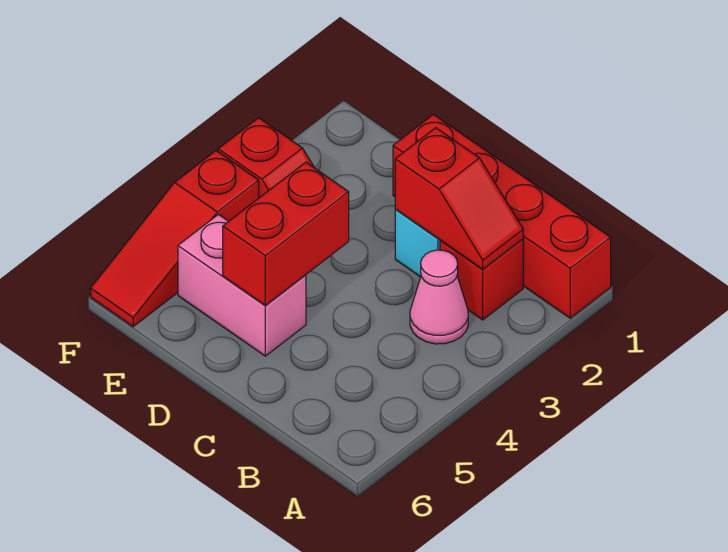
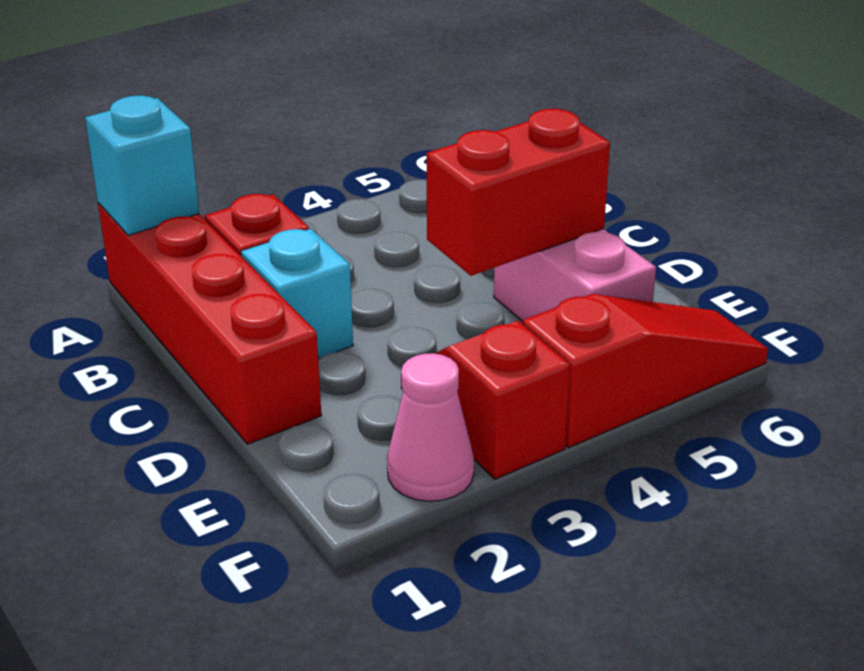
none -> cyan brick A1 level 2
red slope B2:C2 level 2 top C -> none
pink cone B3 level 1 -> pink cone F2 level 1

